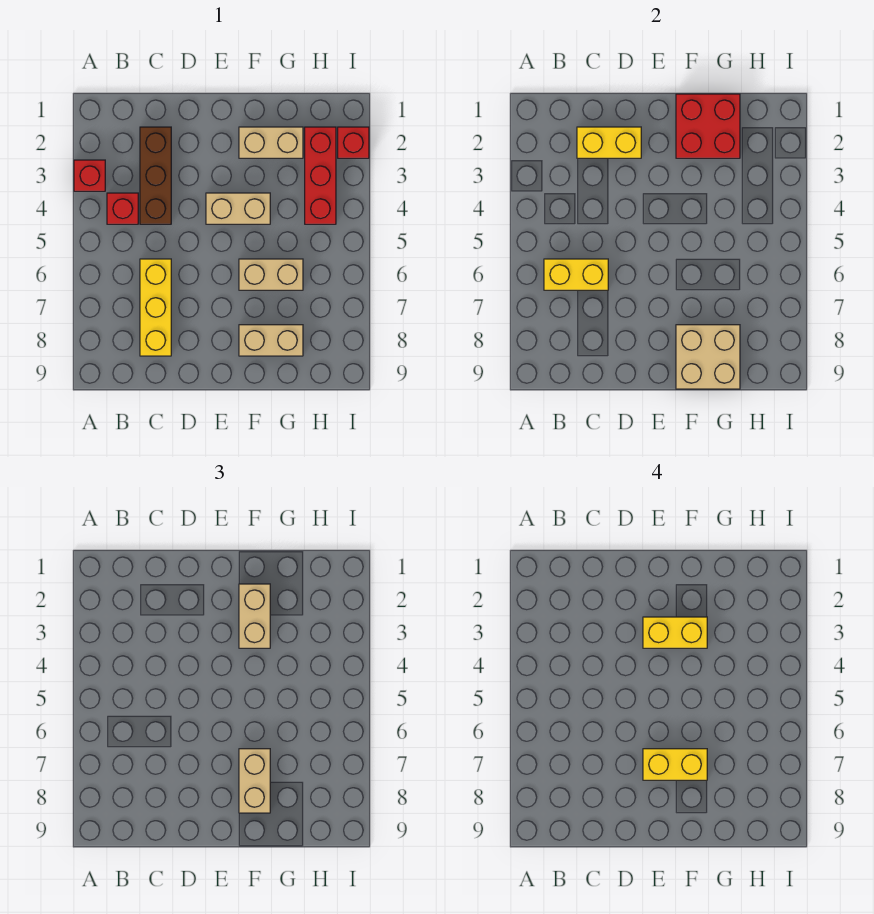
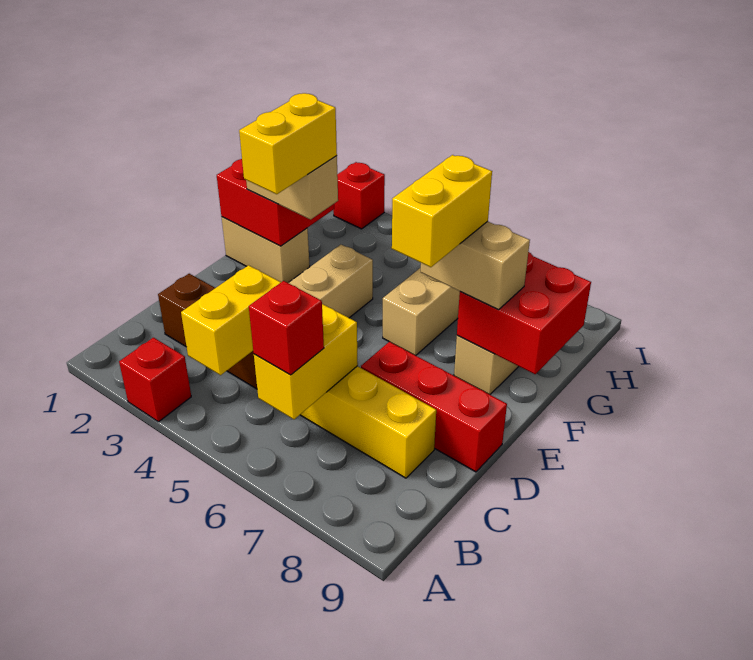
red brick B4 level 1 -> red brick B6 level 3
yellow brick C2:D2 level 2 -> yellow brick B4:C4 level 2
tan brick F2:G2 level 1 -> tan brick F1:F2 level 1
tan brick F8:G9 level 2 -> red brick F8:G9 level 2
red brick H2:H4 level 1 -> red brick D7:D9 level 1

